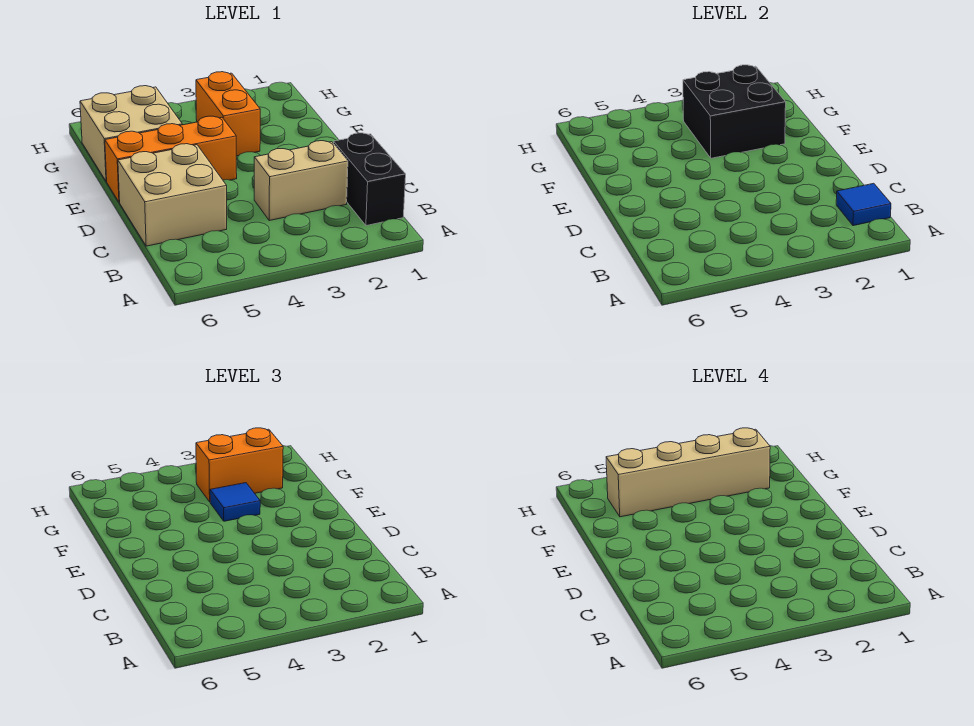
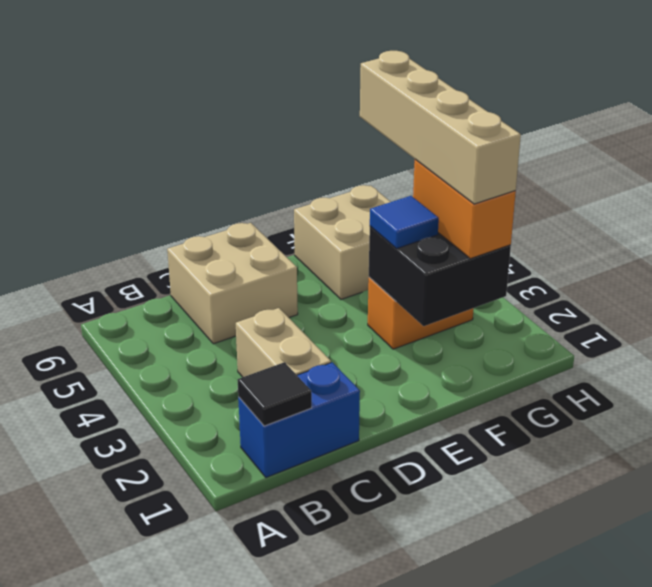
black brick B1:C1 level 1 -> blue brick B1:C1 level 1
blue tile B1 level 2 -> black tile B1 level 2
orange brick E4:E6 level 1 -> none

